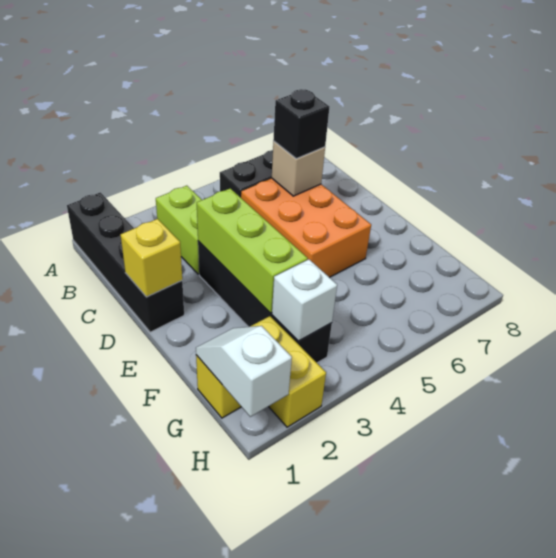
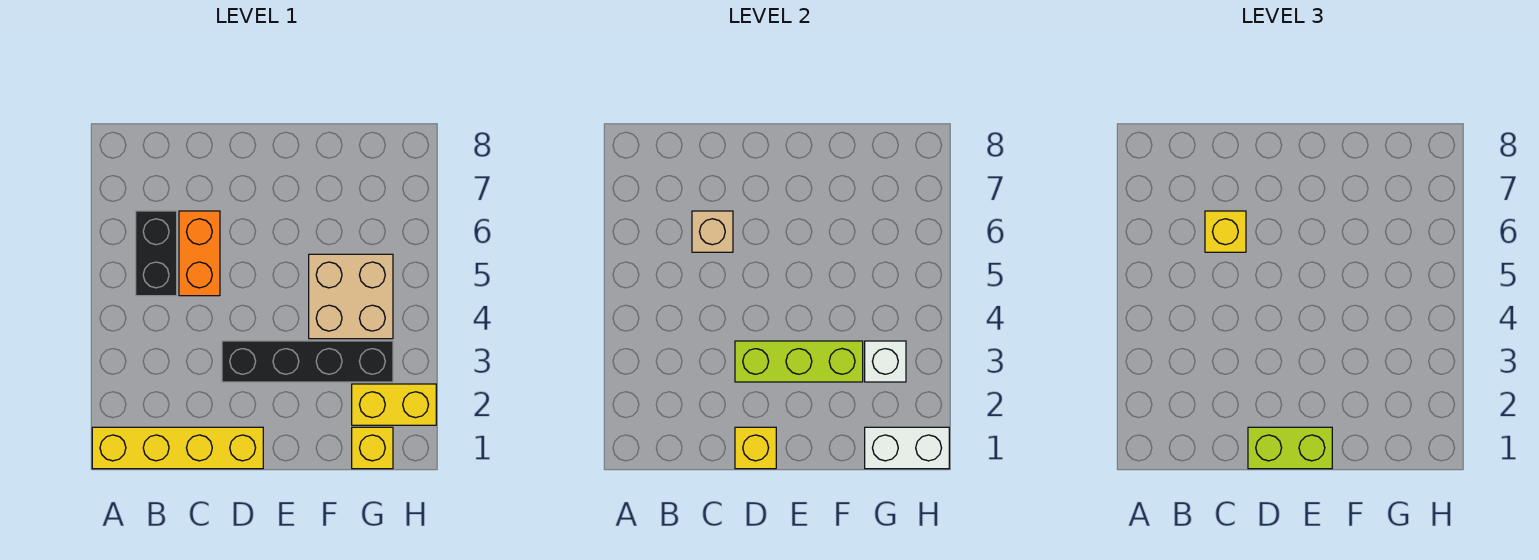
black brick A1:D1 level 1 -> yellow brick A1:D1 level 1
lime brick B3:C3 level 1 -> lime brick D1:E1 level 3
orange brick C5:E6 level 1 -> orange brick C5:C6 level 1
black brick C6 level 3 -> yellow brick C6 level 3
none -> tan brick F4:G5 level 1
white slope G1:H1 level 2 top H -> white brick G1:H1 level 2

